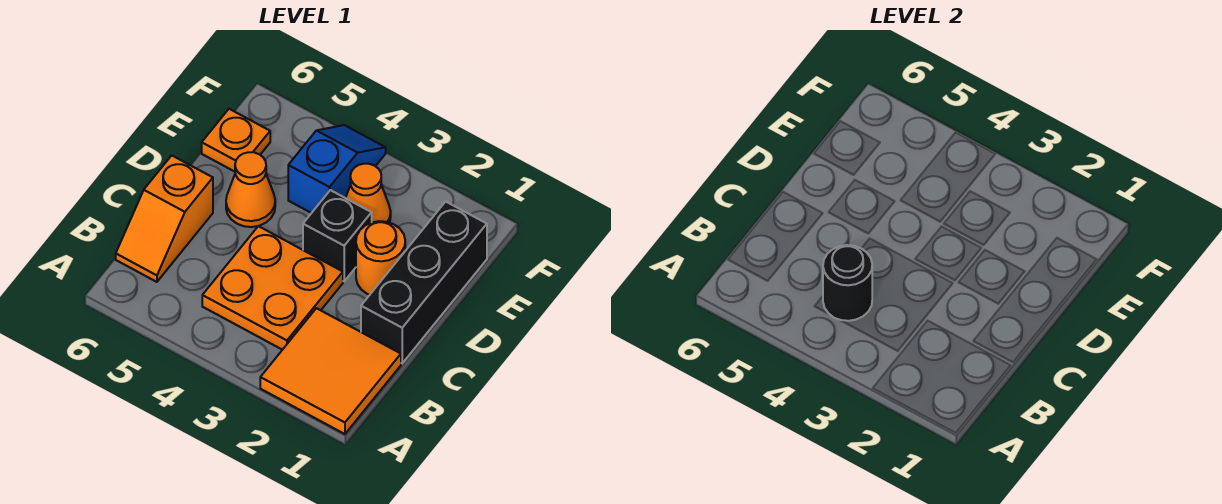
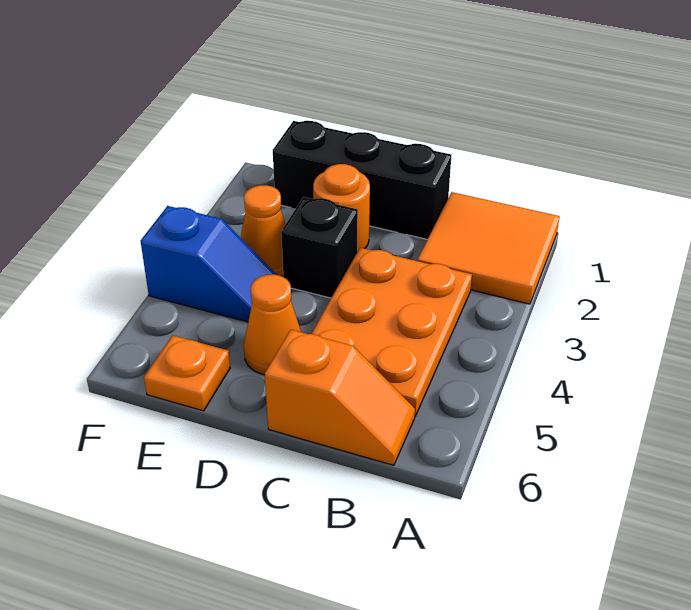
orange plate B3:C4 level 1 -> orange plate B3:C5 level 1
black round brick B4 level 2 -> none
blue slope E4:F4 level 1 top E -> blue slope E4:F4 level 1 top F

